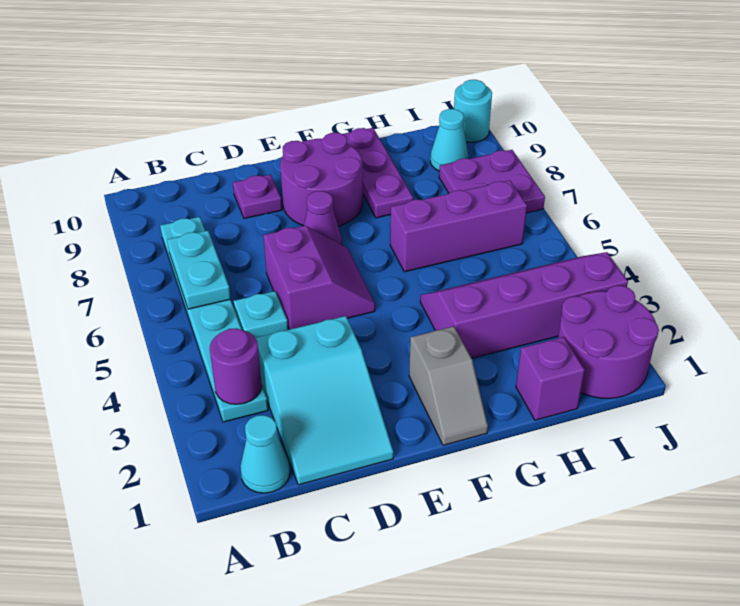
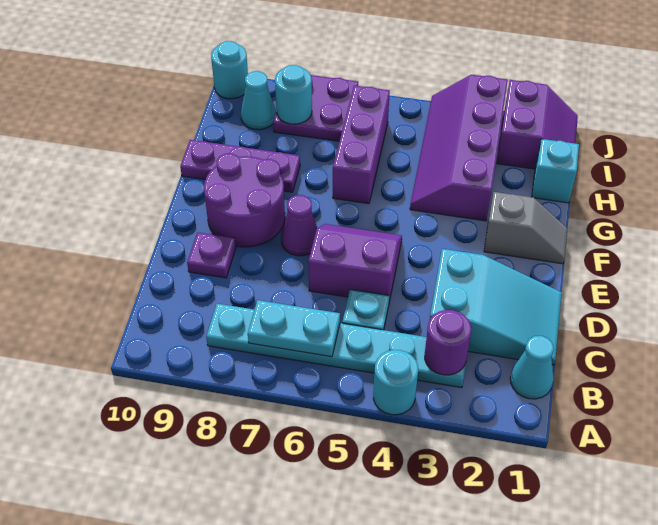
none -> cyan round brick A4 level 1
purple brick H1 level 1 -> cyan brick H1 level 1
purple round brick I1:J2 level 1 -> purple slope I1:J2 level 1 top 2
none -> cyan round brick I8 level 2

